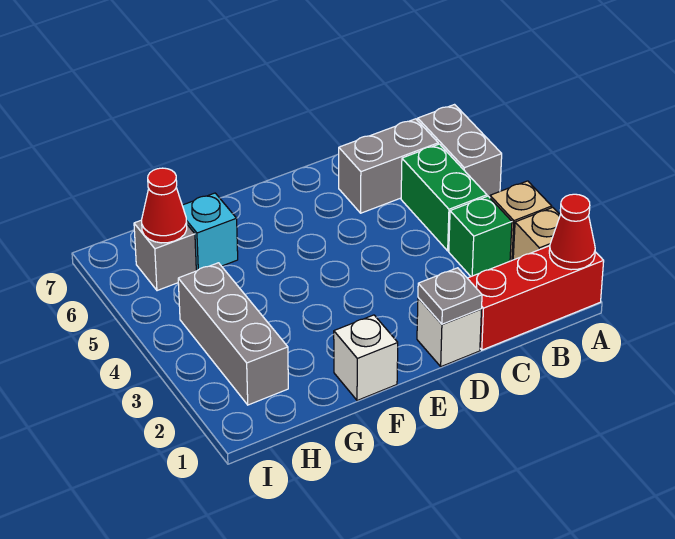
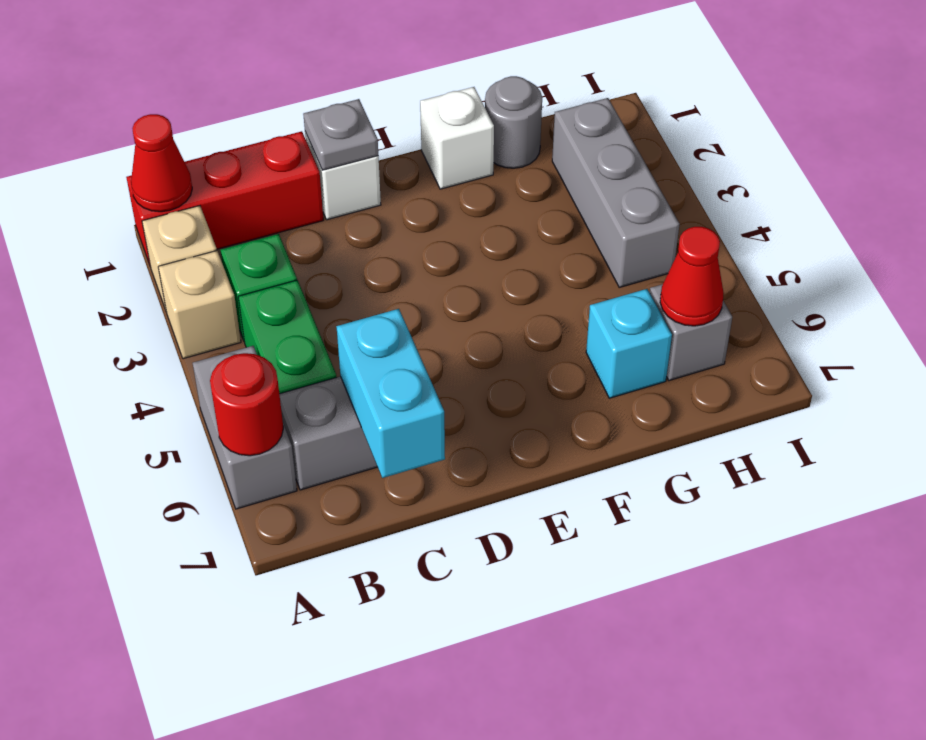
none -> red round brick A6 level 2
none -> cyan brick C6:C7 level 2
none -> grey round brick G1 level 1

